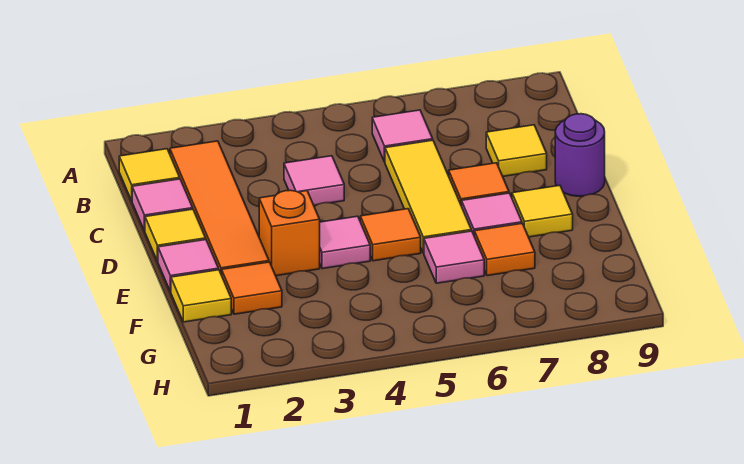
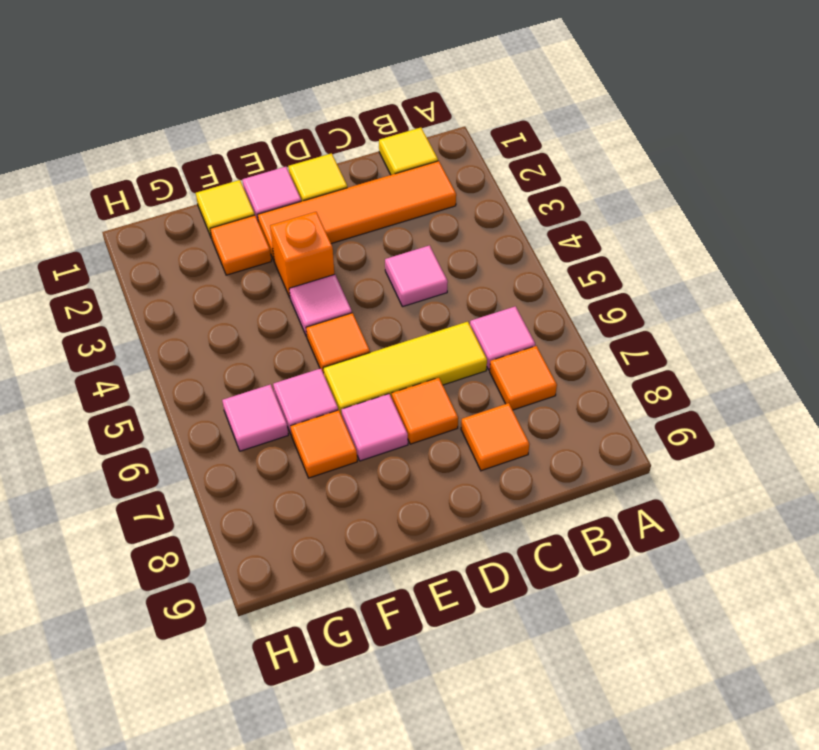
none -> orange tile B7 level 1
pink tile C1 level 1 -> pink tile G6 level 1
yellow tile C8 level 1 -> orange tile C8 level 1
purple round brick D9 level 1 -> none
yellow tile E8 level 1 -> none

